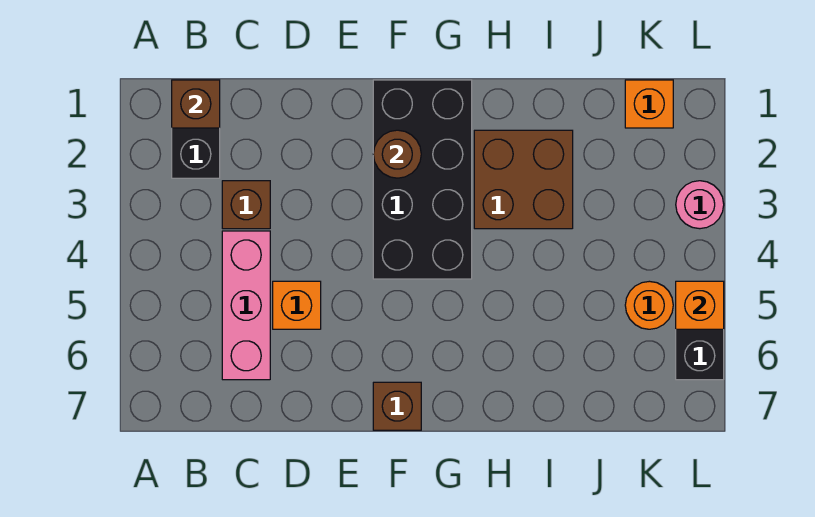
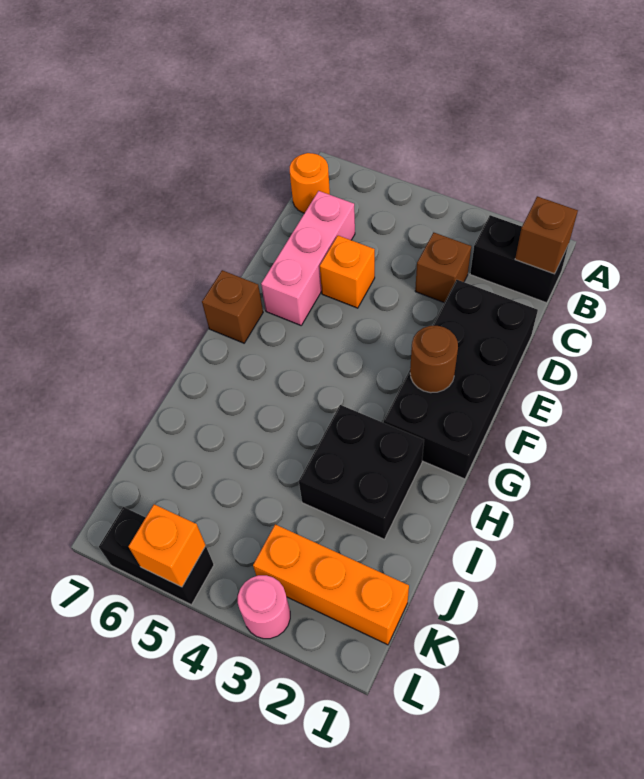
pink brick C4:C6 level 1 -> pink brick C6:E6 level 1
black brick F1:G4 level 1 -> black brick D1:G2 level 1
brown brick H2:I3 level 1 -> black brick H2:I3 level 1
orange brick K1 level 1 -> orange brick K1:K3 level 1
orange round brick K5 level 1 -> orange round brick B7 level 1

